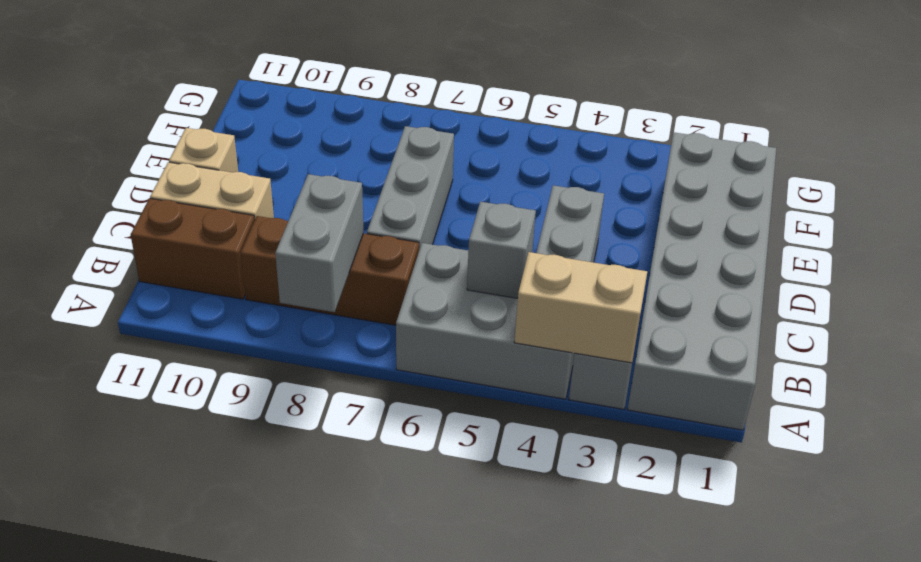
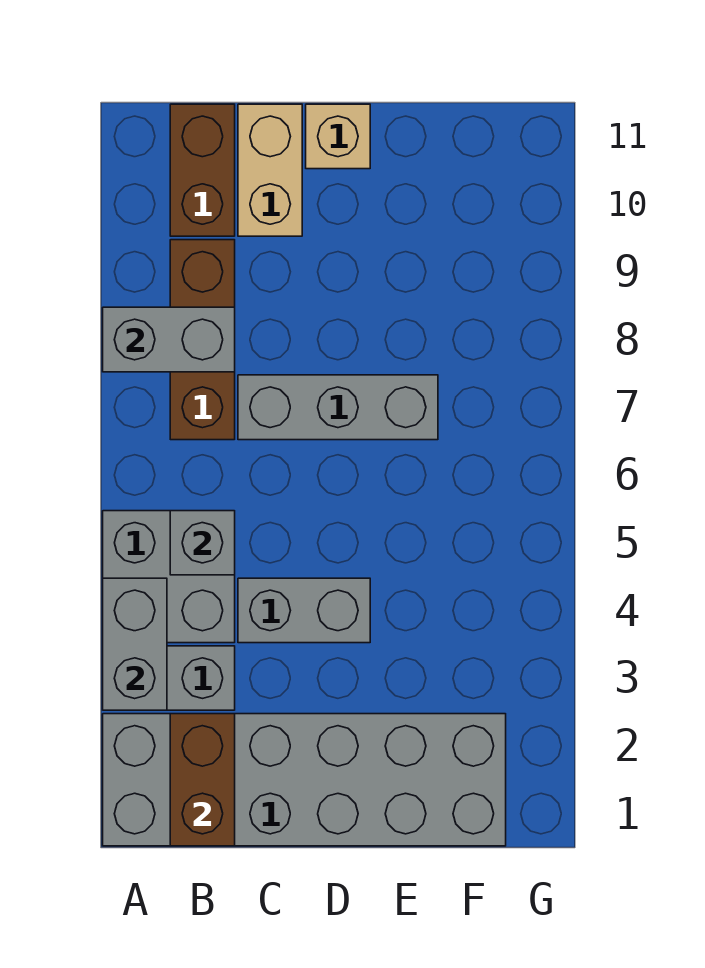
tan brick A3:A4 level 2 -> grey brick A3:A4 level 2
grey brick A4:B6 level 1 -> grey brick A4:B5 level 1
none -> brown brick B1:B2 level 2

